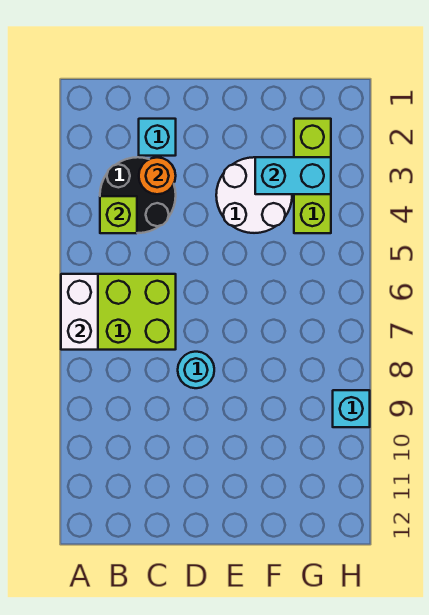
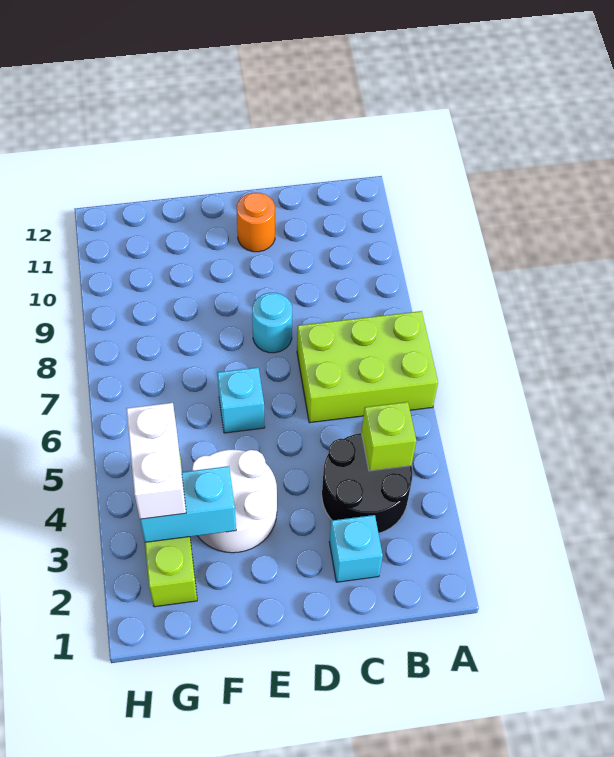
white brick A6:A7 level 2 -> white brick G3:G4 level 3
orange round brick C3 level 2 -> orange round brick D11 level 1
cyan brick H9 level 1 -> cyan brick E6 level 1

